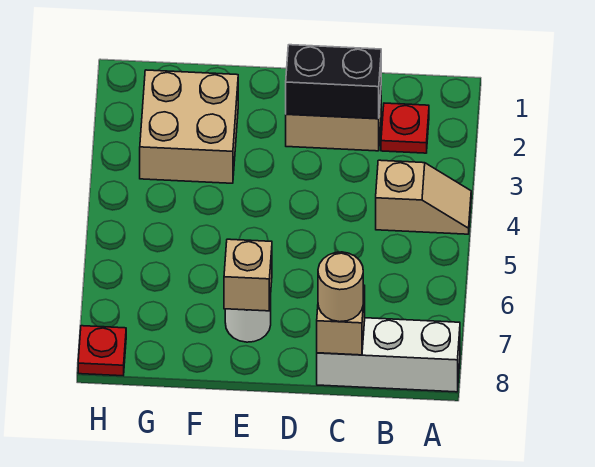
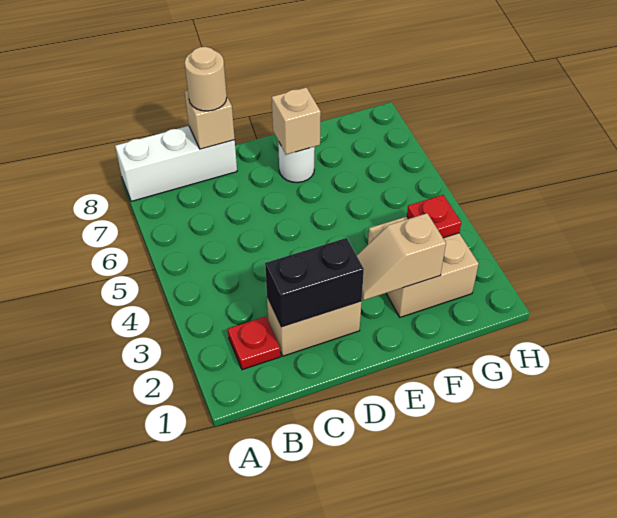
tan slope A4:B4 level 1 top B -> tan slope E2:F2 level 2 top F
red plate H8 level 1 -> red plate G3 level 2

